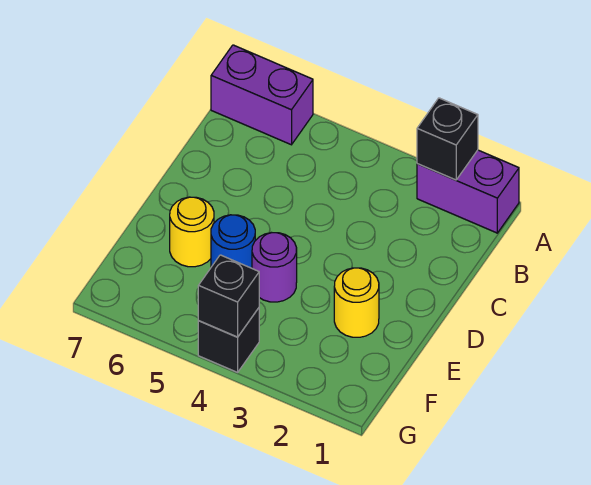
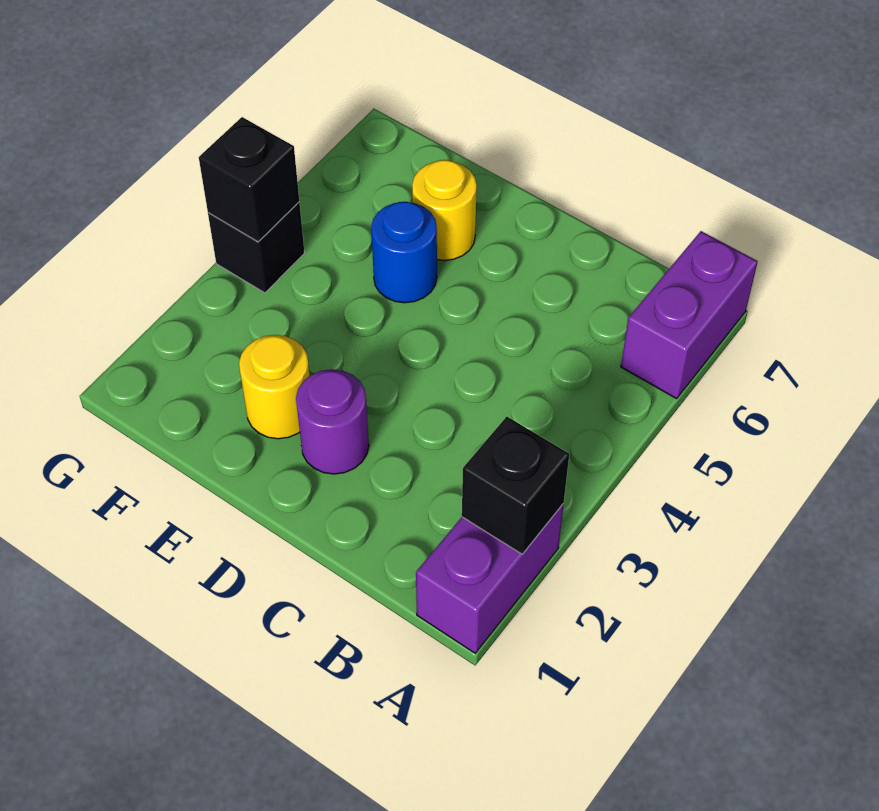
purple round brick E4 level 1 -> purple round brick D2 level 1

